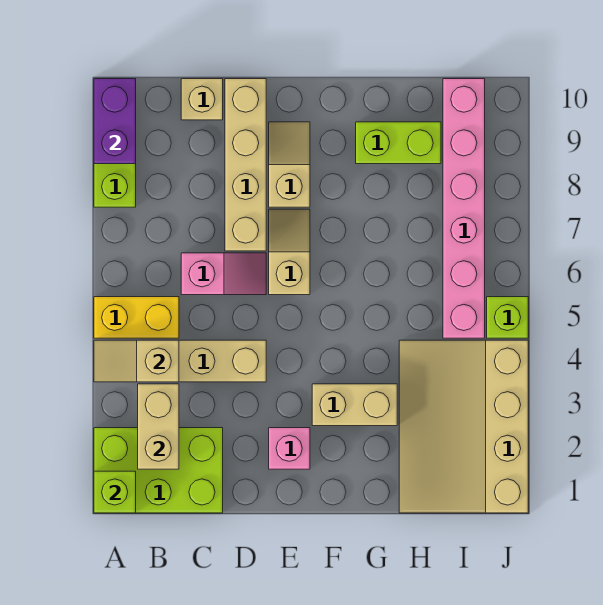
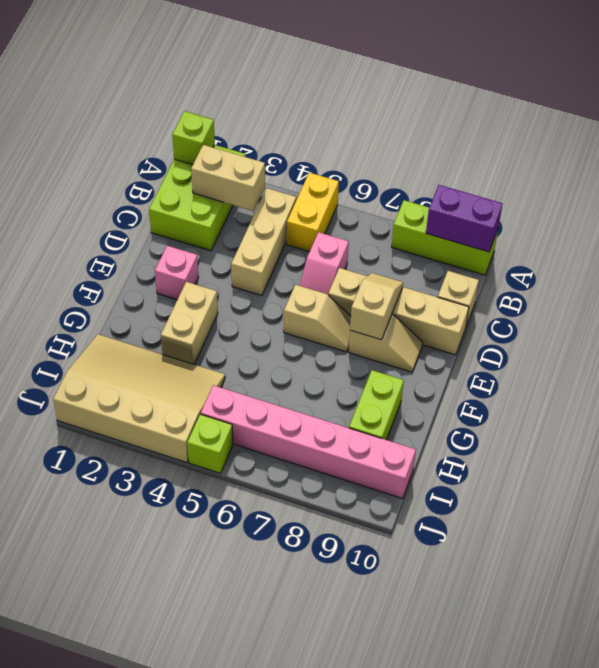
tan slope A4:B4 level 2 top B -> tan slope D8:E8 level 2 top E

